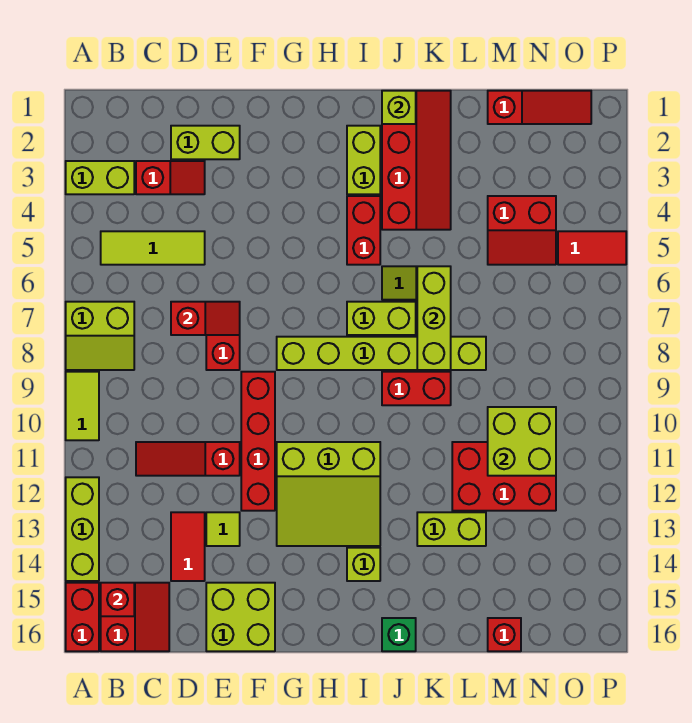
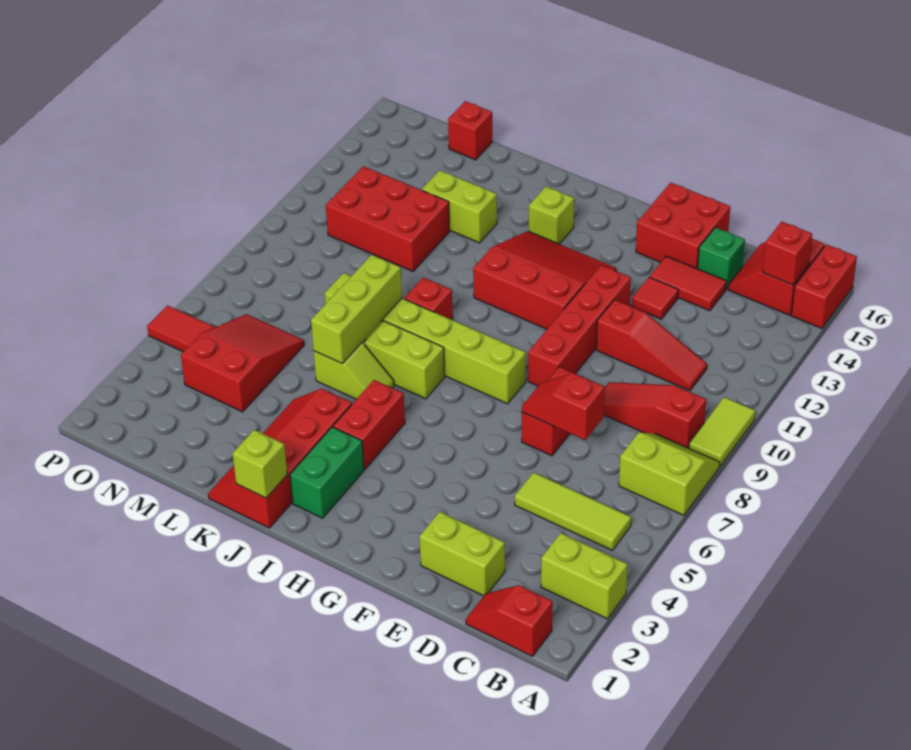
lime brick A12:A14 level 1 -> none
red slope C3:D3 level 1 top C -> red slope B1:C1 level 1 top B
red tile D13:D14 level 1 -> red tile D14:E14 level 1
lime tile E13 level 1 -> red tile E13 level 1
lime brick E15:F16 level 1 -> red brick E15:F16 level 1
lime slope G11:I13 level 1 top 11 -> red slope G11:I13 level 1 top 11
lime brick I2:I3 level 1 -> green brick I2:I3 level 1
red brick J9:K9 level 1 -> red brick J9 level 1
green brick J16 level 1 -> green brick D15 level 1
red slope M1:O1 level 1 top M -> red slope B9:D9 level 1 top B
red slope M4:N5 level 1 top 4 -> red slope M4:N6 level 1 top 4
lime brick M10:N11 level 2 -> none

